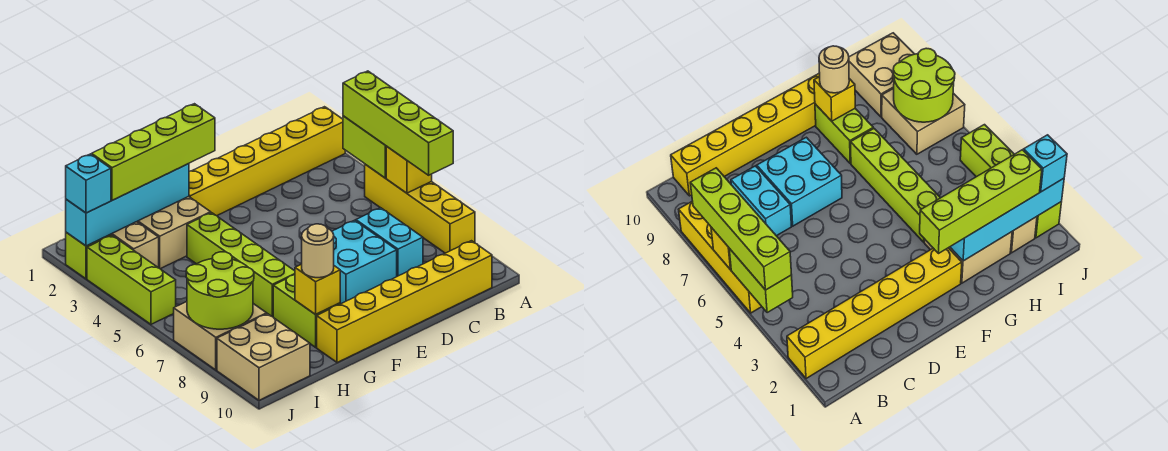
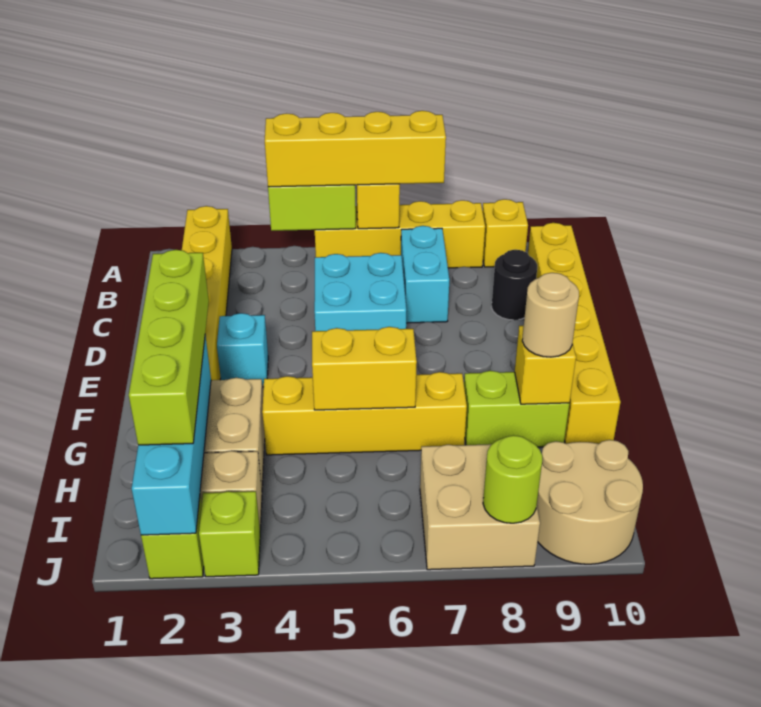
lime brick A4:A7 level 3 -> yellow brick A4:A7 level 3
none -> yellow brick A9 level 1
cyan brick C7:C8 level 1 -> cyan brick B7:C7 level 1
none -> black round brick C9 level 1
cyan brick D7:E8 level 1 -> cyan brick C5:D6 level 1
lime brick G4:G7 level 1 -> yellow brick G4:G7 level 1
none -> yellow brick G5:G6 level 2
lime round brick I7:J8 level 2 -> lime round brick J8 level 2
tan brick I9:J10 level 1 -> tan round brick I9:J10 level 1
cyan brick J2 level 3 -> cyan brick E3 level 1
lime brick J3:J5 level 1 -> lime brick J3 level 1

